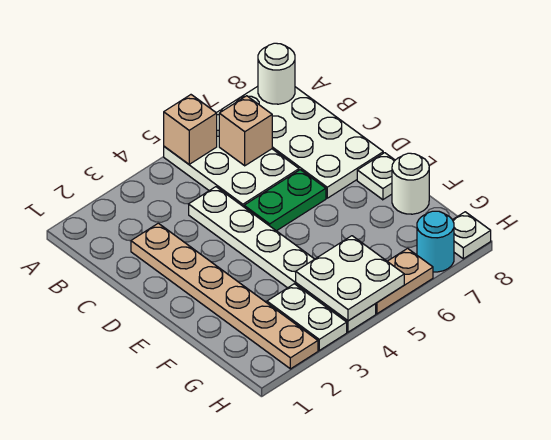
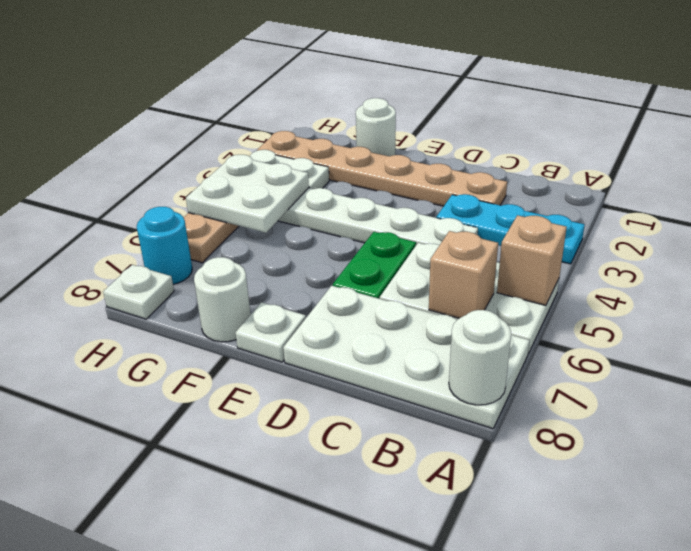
none -> cyan plate A3:C3 level 1
none -> white round brick F1 level 1

